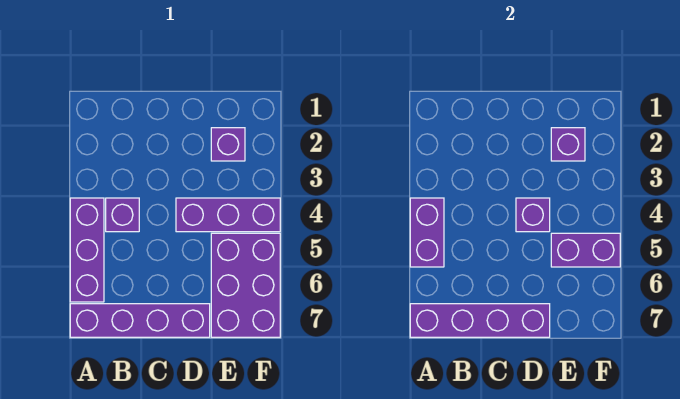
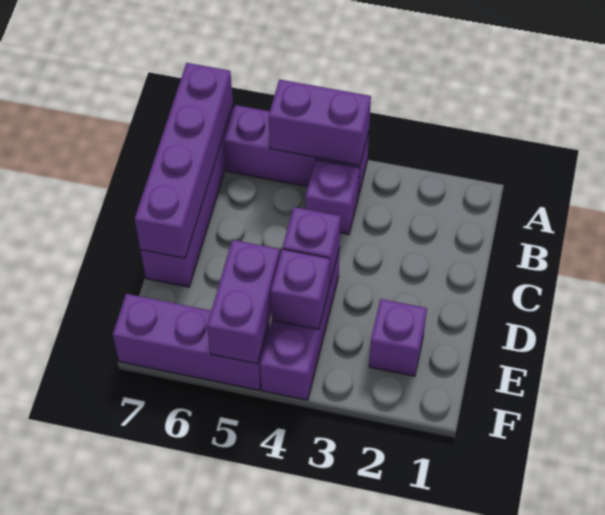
purple brick E2 level 2 -> purple brick E4 level 2
purple brick E5:F7 level 1 -> purple brick F5:F7 level 1

